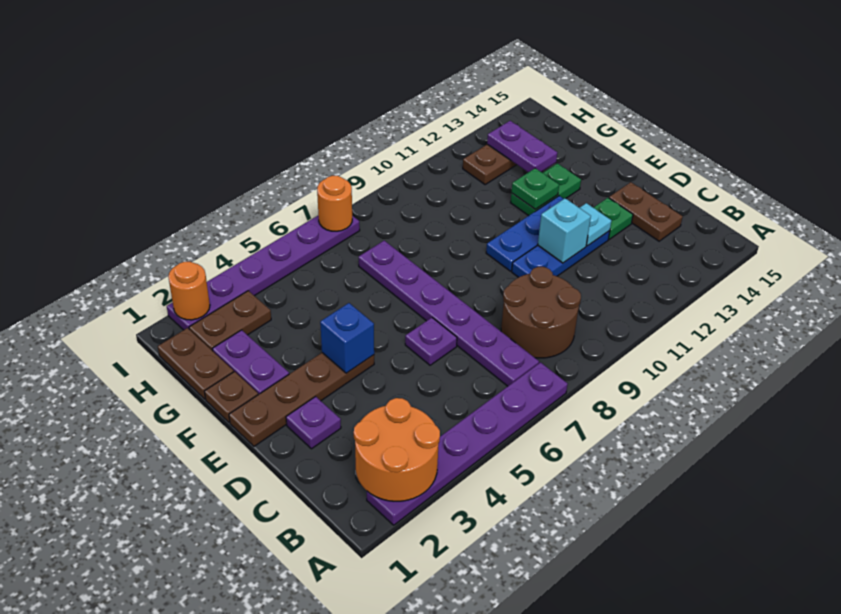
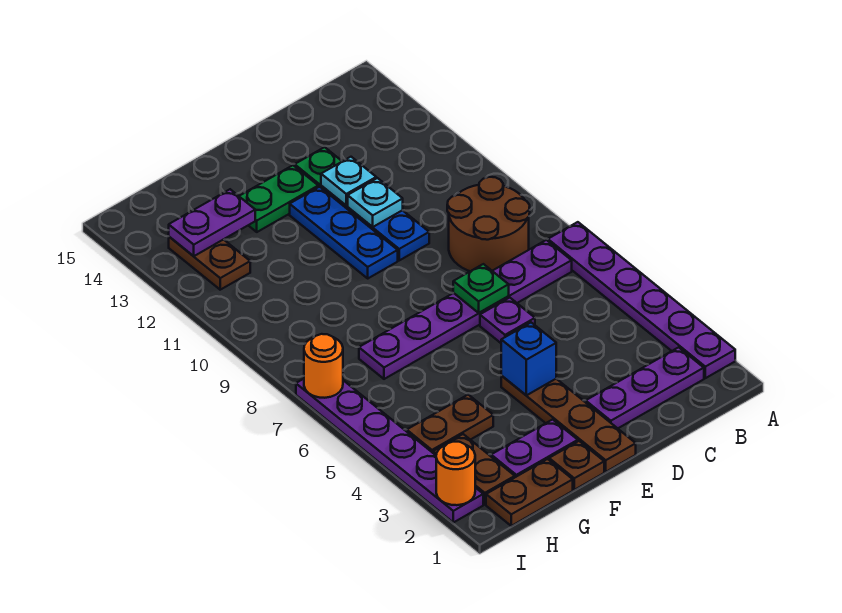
orange round brick A2:B3 level 2 -> none
brown plate C14:D14 level 1 -> brown plate G4:H4 level 1
purple plate D2 level 1 -> purple plate B2:D2 level 1
cyan brick D11 level 2 -> cyan plate D11 level 2
green plate F12:F13 level 1 -> green plate E13:F13 level 1
green plate F12 level 2 -> green plate D7 level 2

